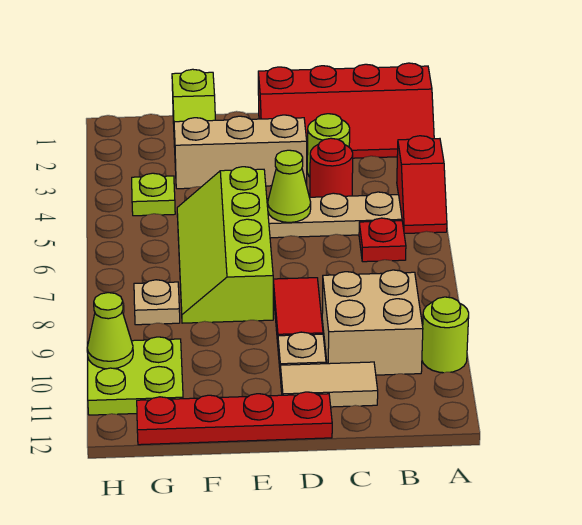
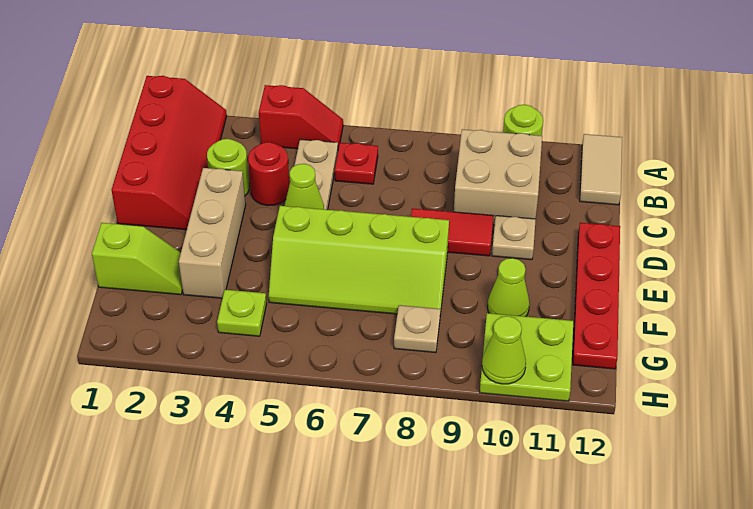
tan tile C11:D11 level 1 -> tan tile A12:B12 level 1
none -> lime cone F10 level 1

